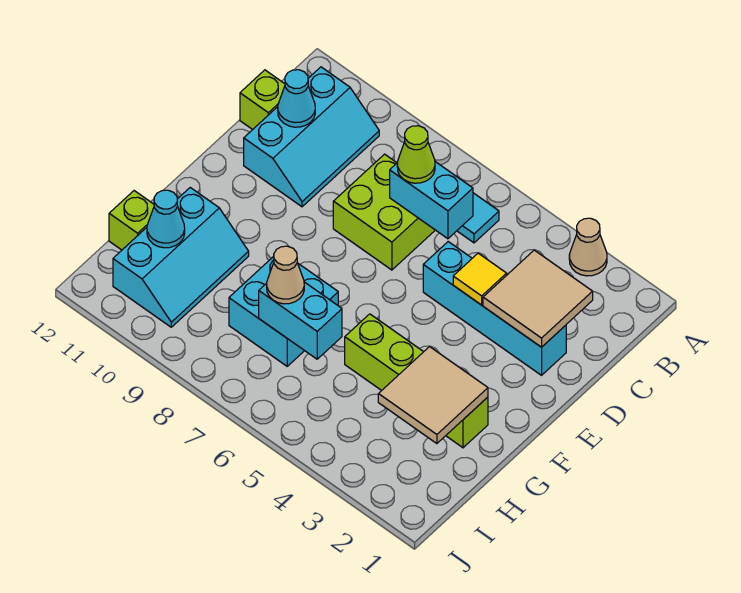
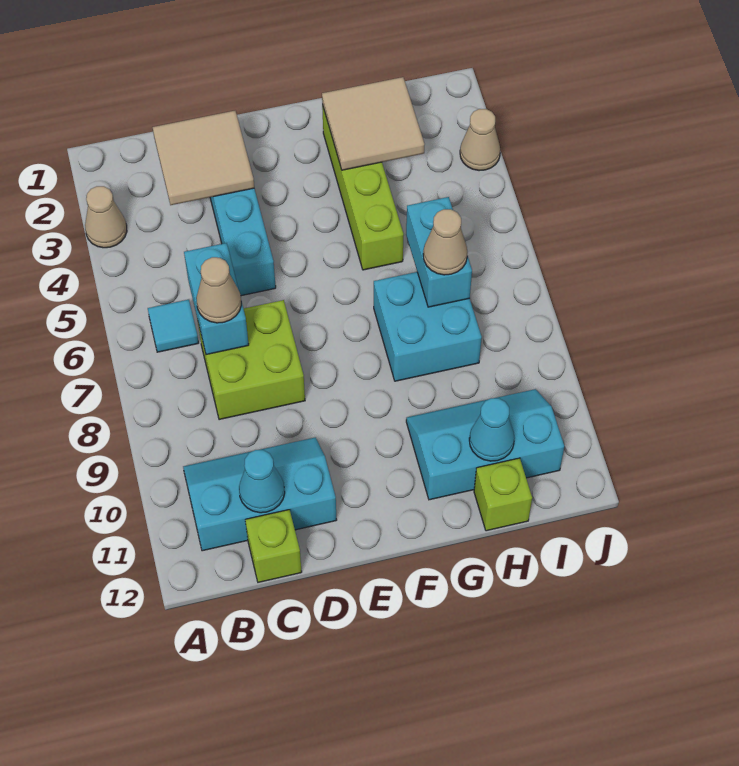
lime cone C7 level 3 -> tan cone C7 level 3
yellow tile D4 level 2 -> none
none -> tan cone J3 level 1

